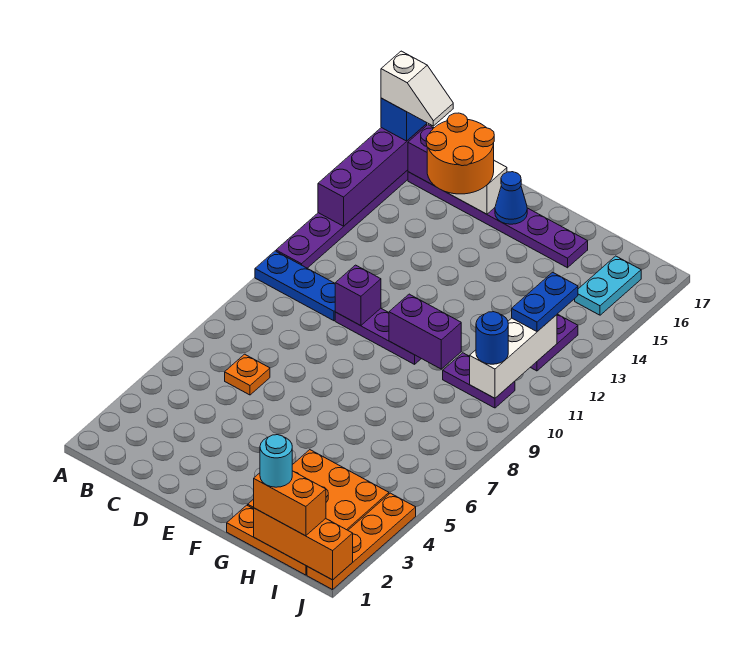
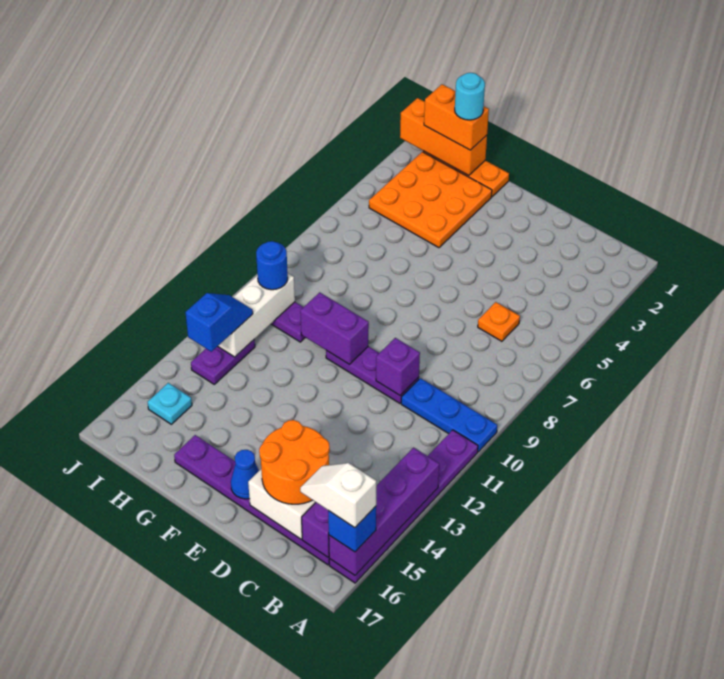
blue plate I12:I13 level 3 -> blue slope I12:I13 level 3 top 13
cyan plate I15:I16 level 1 -> cyan plate I15 level 1
orange plate J1:J4 level 1 -> none

